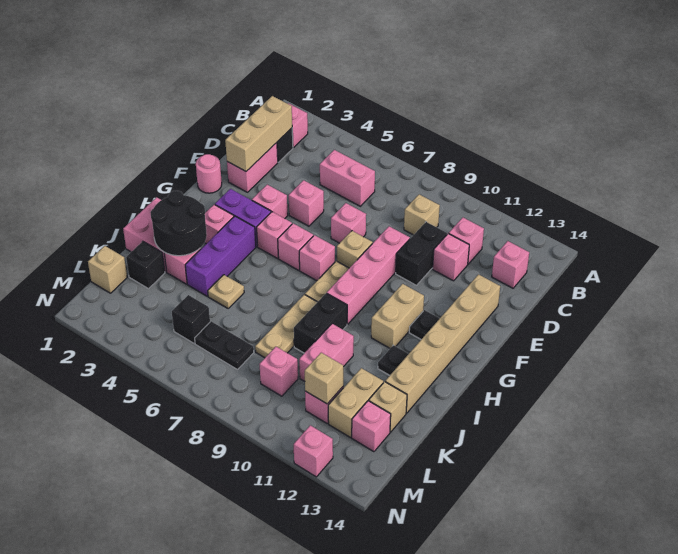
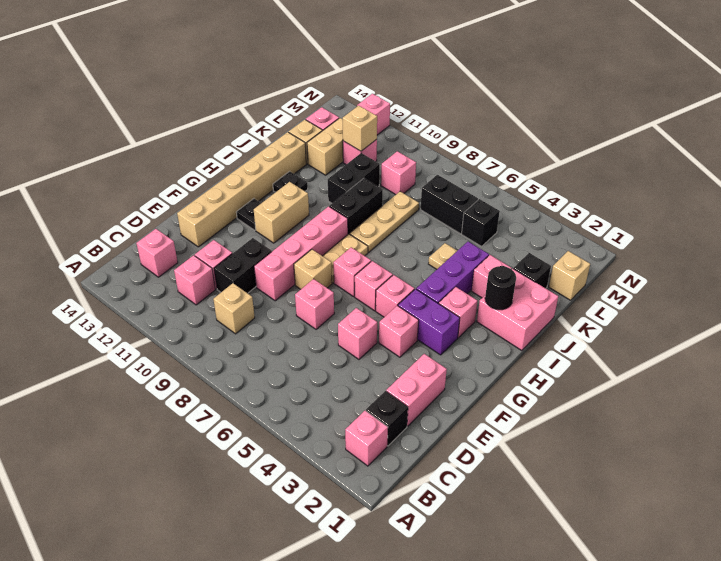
tan brick C2:E2 level 2 -> none
pink brick C5:C6 level 1 -> none
pink round brick F1 level 1 -> none
black round brick I2:J3 level 2 -> black round brick I2 level 2
pink brick J10:K10 level 1 -> black brick J10:K10 level 1
black plate L6:L7 level 1 -> black brick L6:L7 level 1

